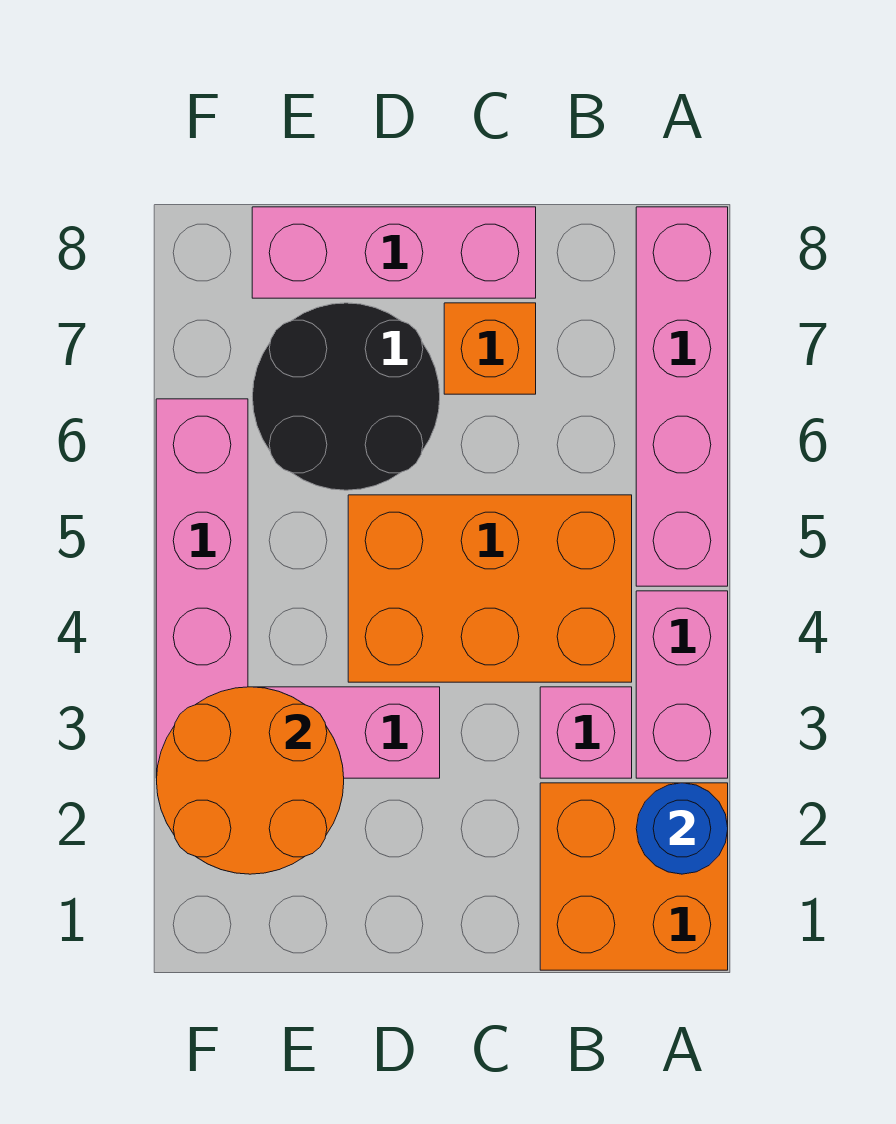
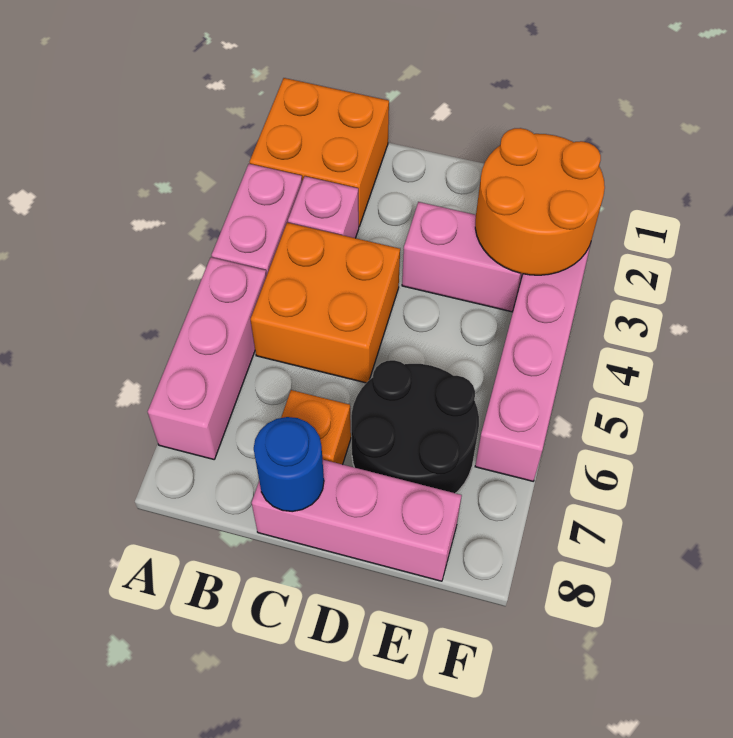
blue round brick A2 level 2 -> blue round brick C8 level 2
pink brick A5:A8 level 1 -> pink brick A5:A7 level 1
orange brick B4:D5 level 1 -> orange brick B4:C5 level 1

